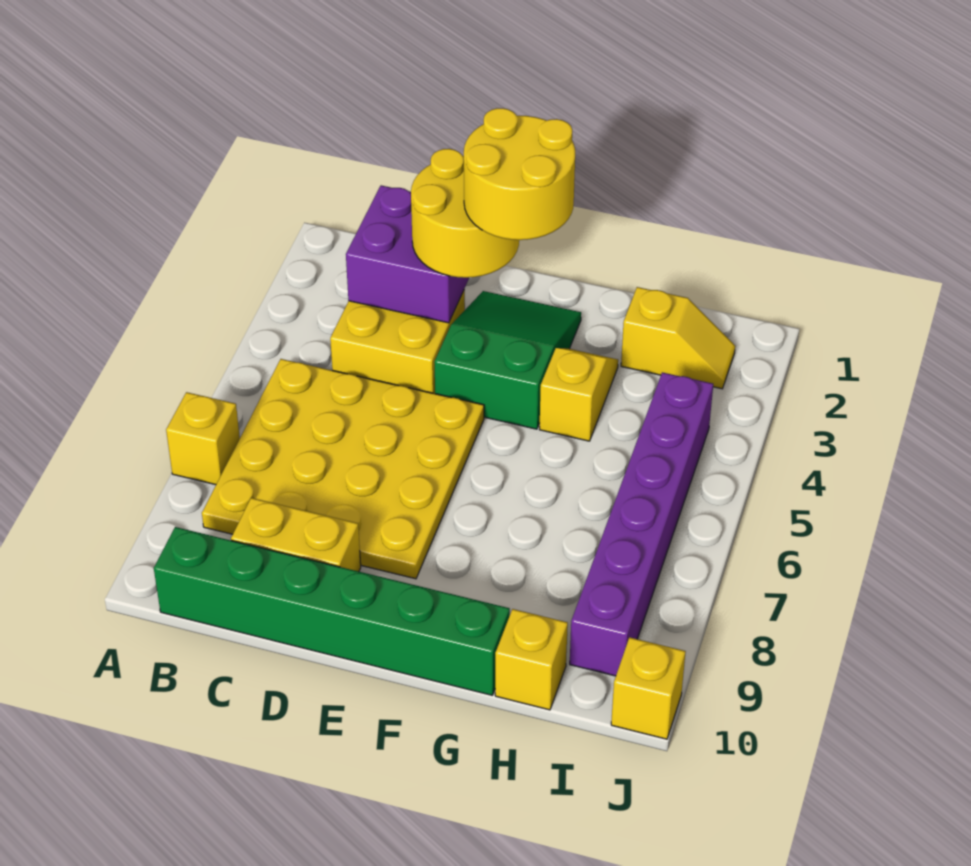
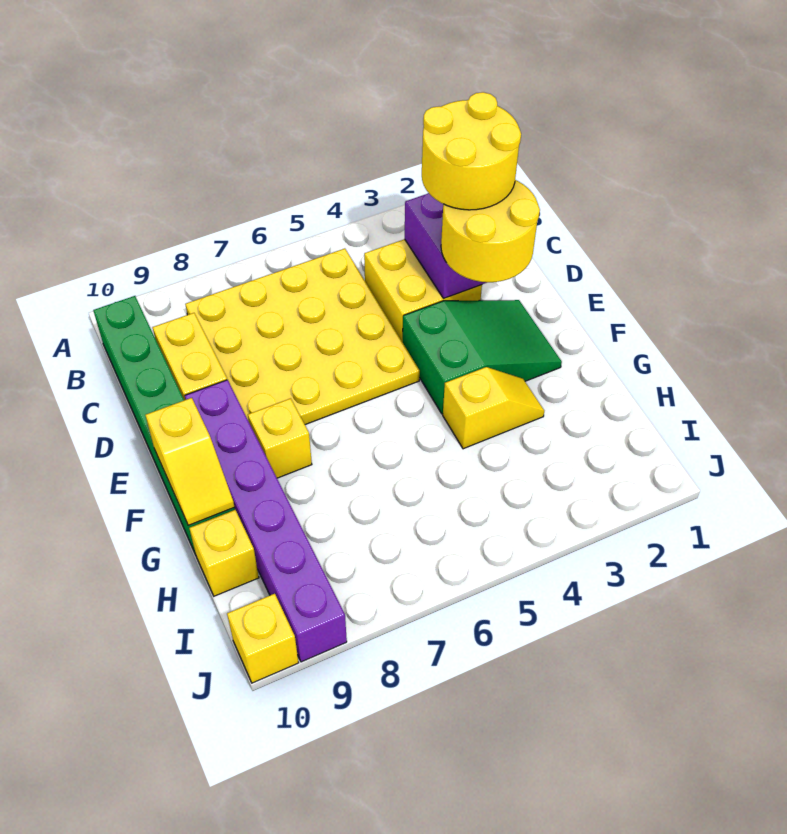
yellow brick A7 level 1 -> yellow brick F8 level 1
yellow round brick E2:F3 level 4 -> yellow round brick C2:D3 level 4
yellow slope H2:I2 level 1 top H -> yellow slope F10:G10 level 2 top F
purple brick I4:I9 level 1 -> purple brick E9:J9 level 1

